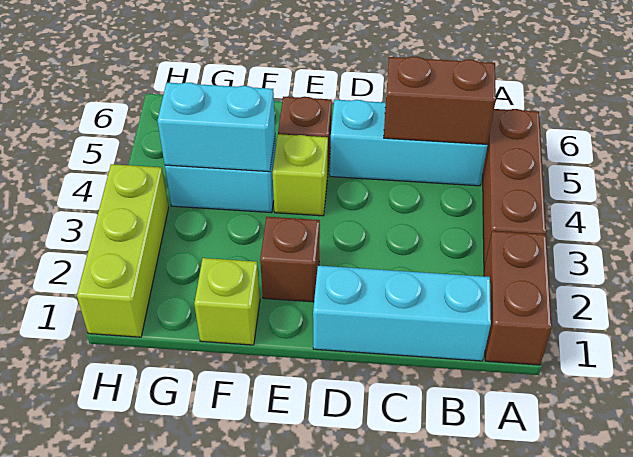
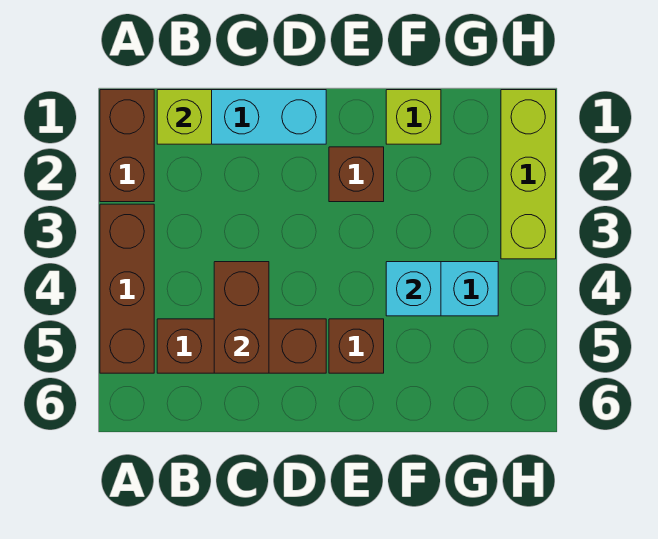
cyan brick B5:D5 level 1 -> brown brick B5:D5 level 1
brown brick B5:C5 level 2 -> brown brick C4:C5 level 2
lime brick E4 level 1 -> lime brick B1 level 2
cyan brick F4:G4 level 2 -> cyan brick F4 level 2

